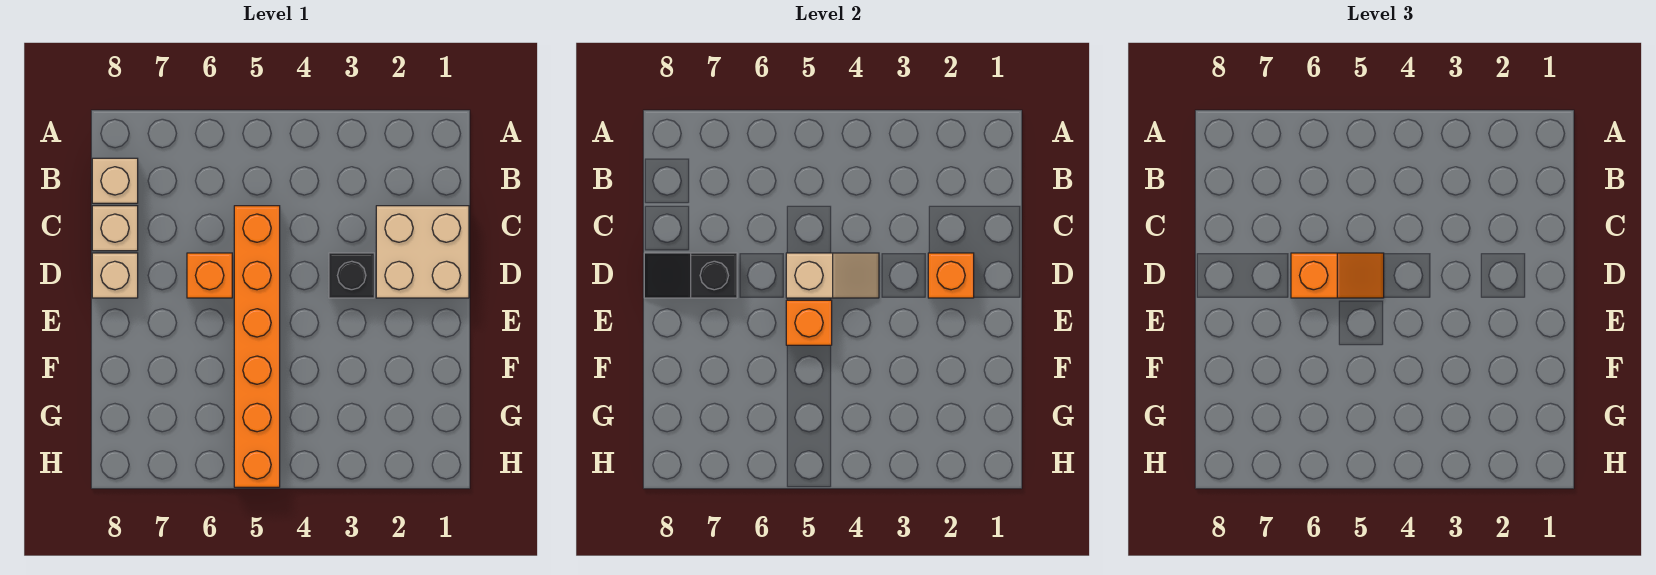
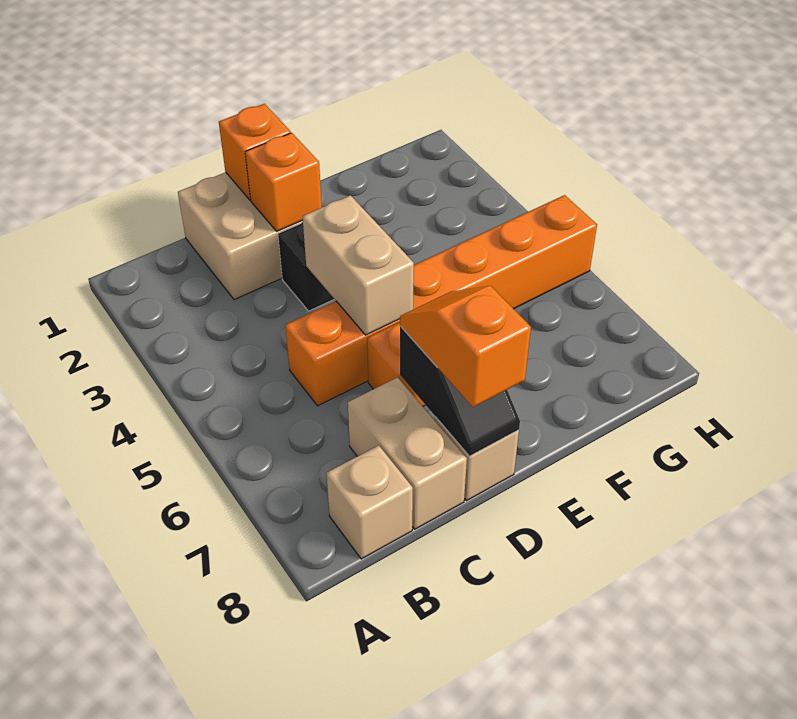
tan brick C8 level 1 -> tan brick C7:C8 level 1
tan slope D4:D5 level 2 top 5 -> tan brick D4:D5 level 2
orange slope D5:D6 level 3 top 6 -> orange slope D7:D8 level 3 top 8
orange brick E5 level 2 -> orange brick D1 level 2

